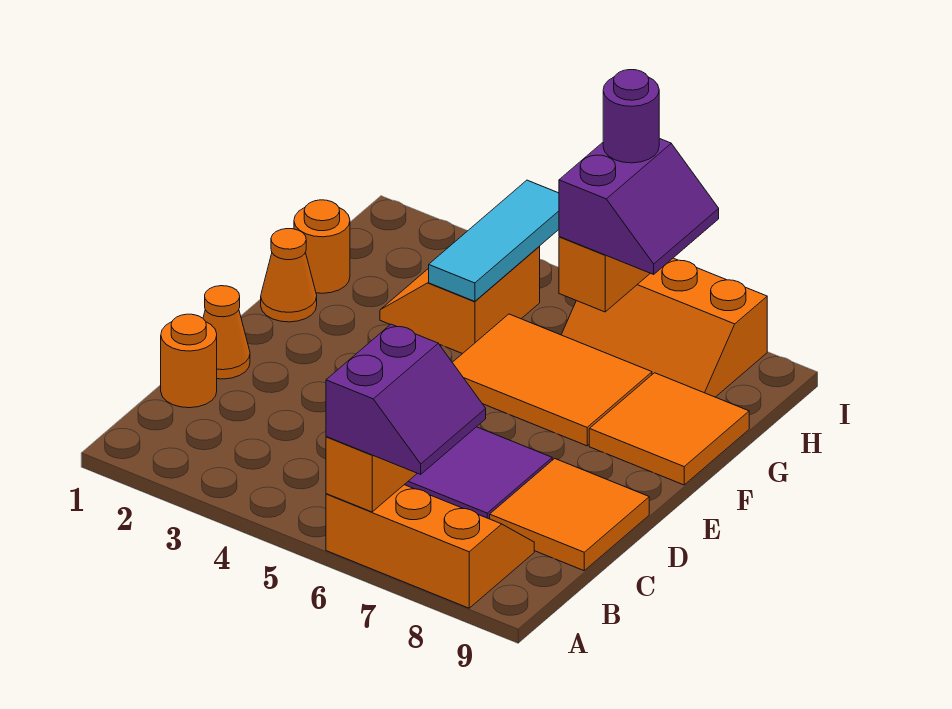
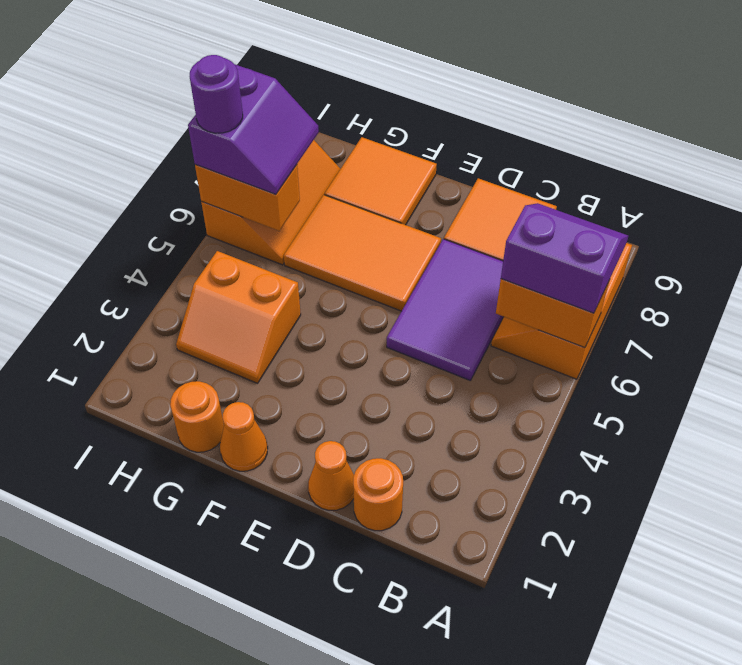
orange tile F5:G7 level 1 -> orange tile E6:G7 level 1
cyan tile G4:I4 level 2 -> none
purple slope H6:I7 level 3 top 6 -> purple slope H6:I7 level 3 top I

